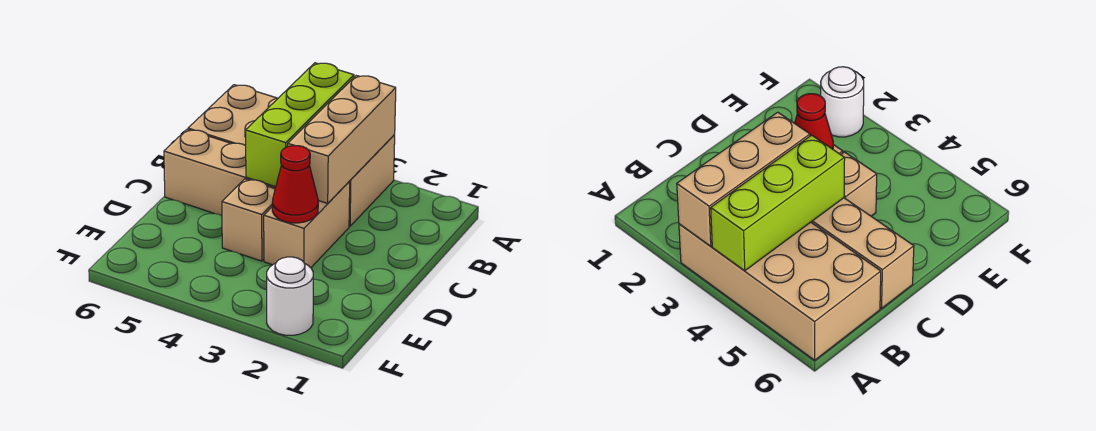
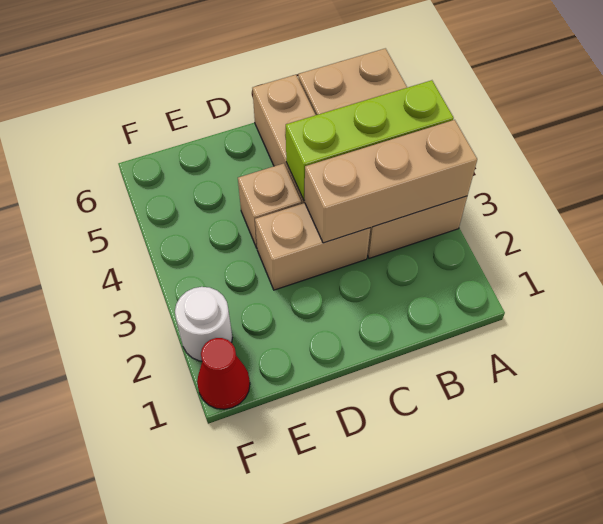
red cone D3 level 2 -> red cone F1 level 1

